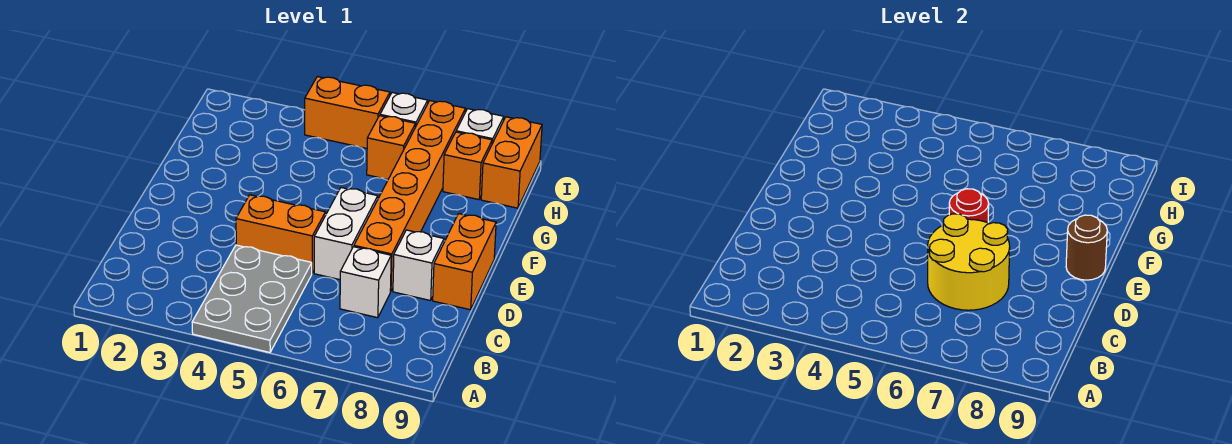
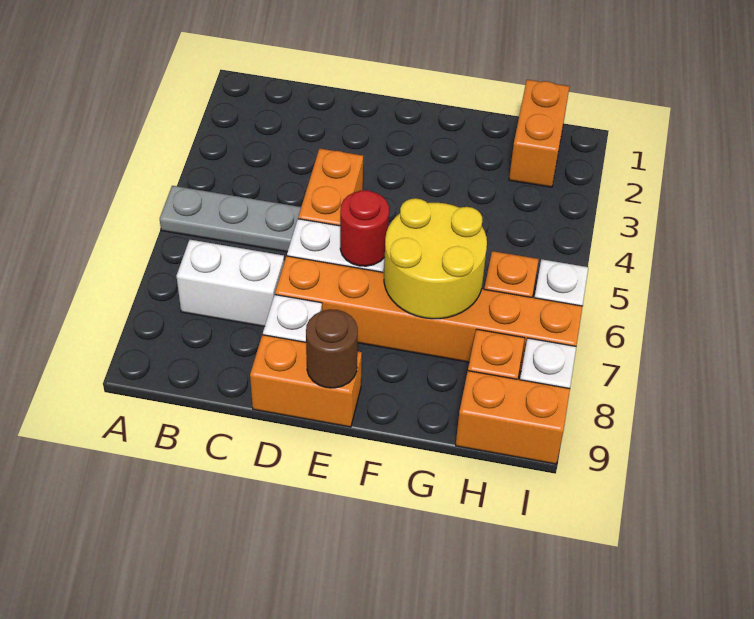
grey plate A4:C5 level 1 -> grey plate A5:C5 level 1
yellow round brick C6:D7 level 2 -> yellow round brick F6:G7 level 2
white brick C7 level 1 -> white brick B7:C7 level 1
orange brick I4:I5 level 1 -> orange brick H1:H2 level 1

